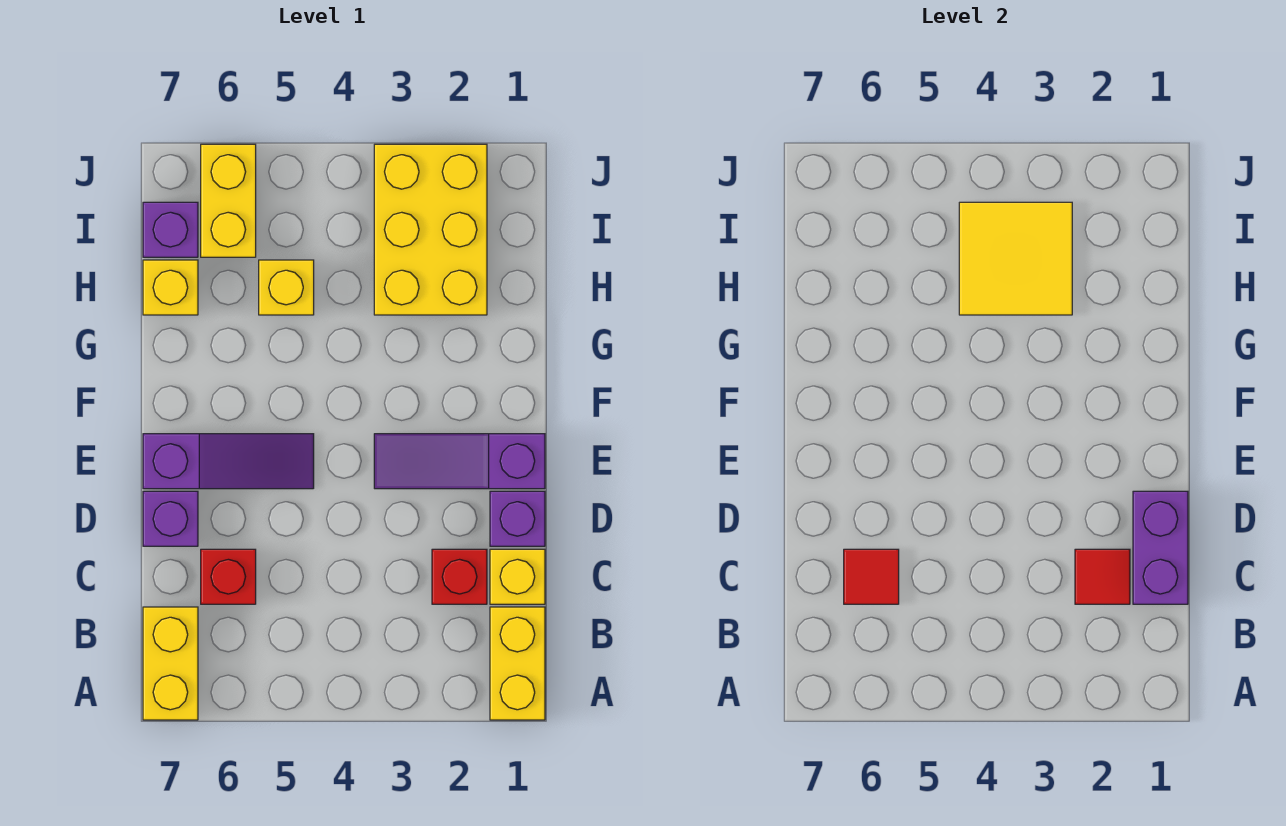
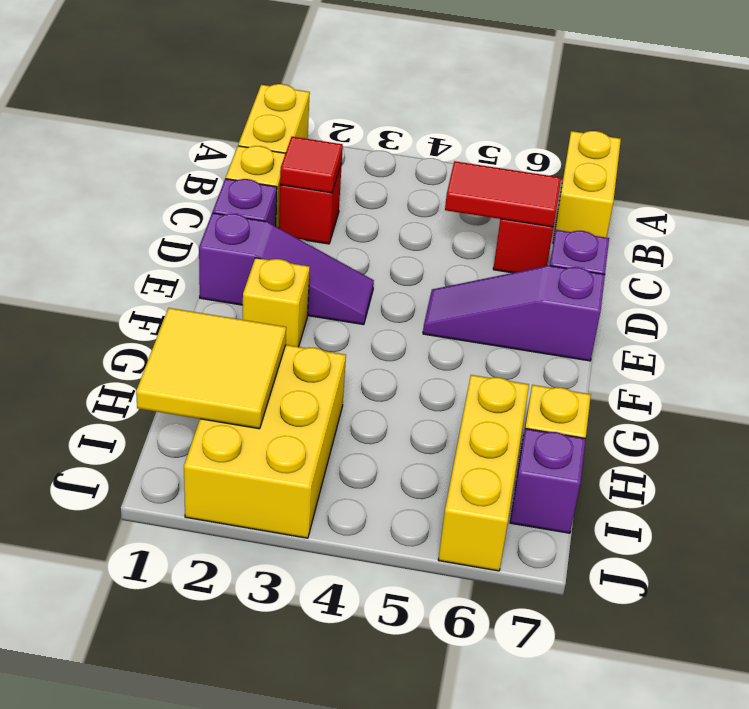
purple brick C1:D1 level 2 -> none
red tile C6 level 2 -> red tile C5:C6 level 2
yellow tile H3:I4 level 2 -> yellow tile H1:I2 level 2
yellow brick H5 level 1 -> yellow brick F2 level 1
yellow brick I6:J6 level 1 -> yellow brick H6:J6 level 1

